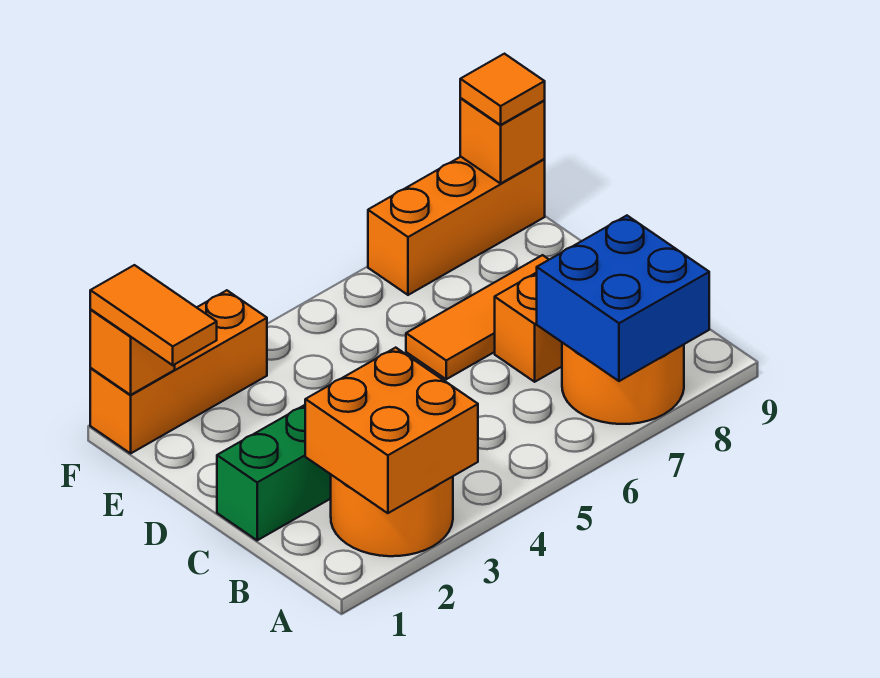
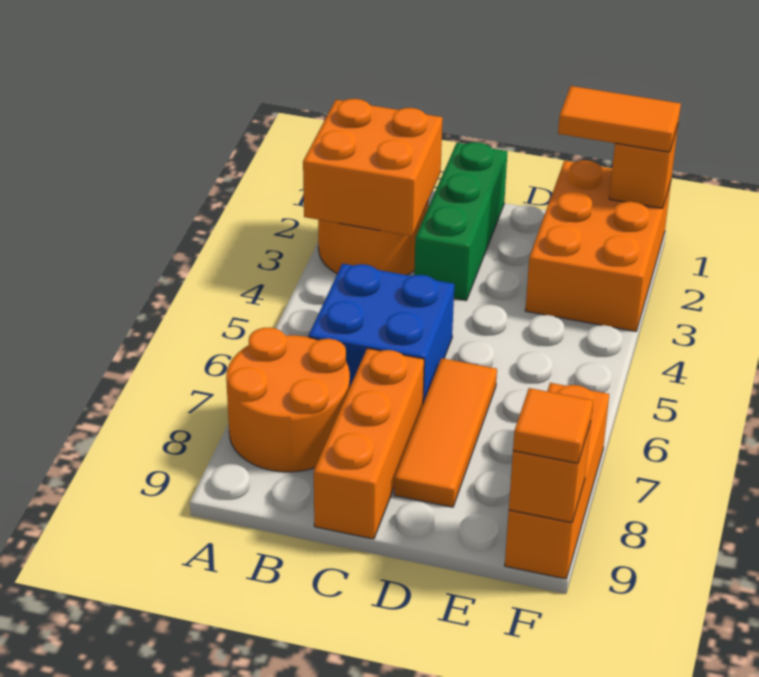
blue brick A7:B8 level 2 -> blue brick B5:C6 level 1
orange brick F1:F3 level 1 -> orange brick E1:F3 level 1

